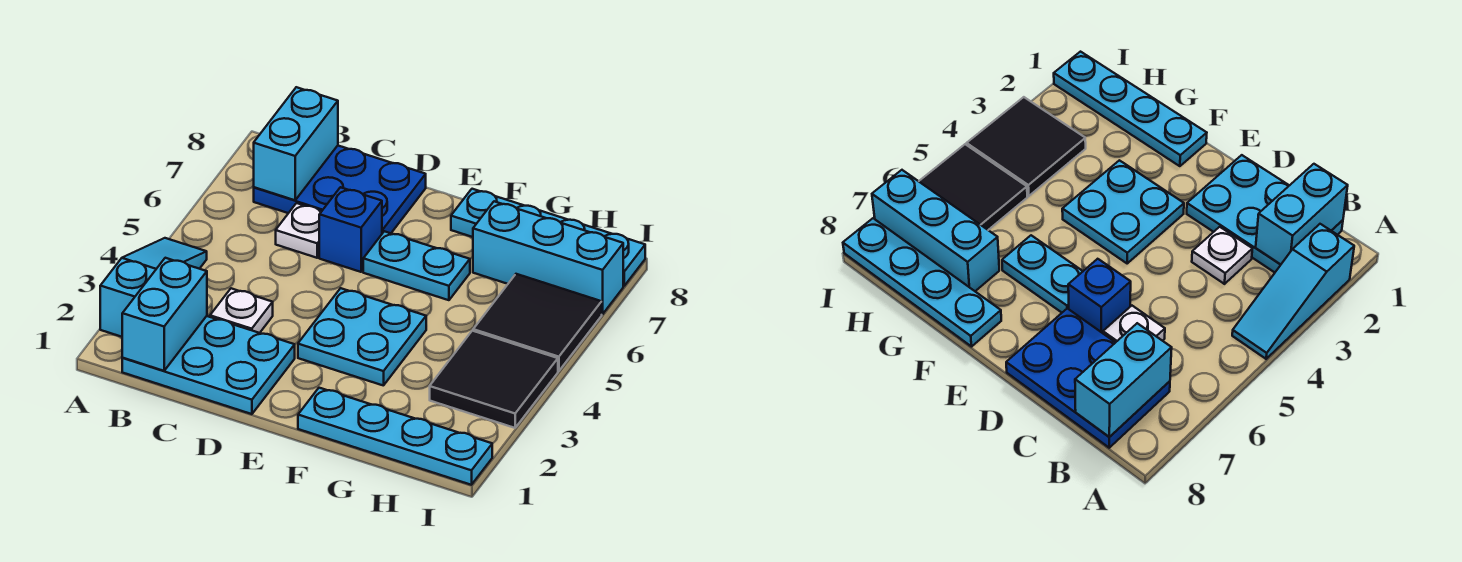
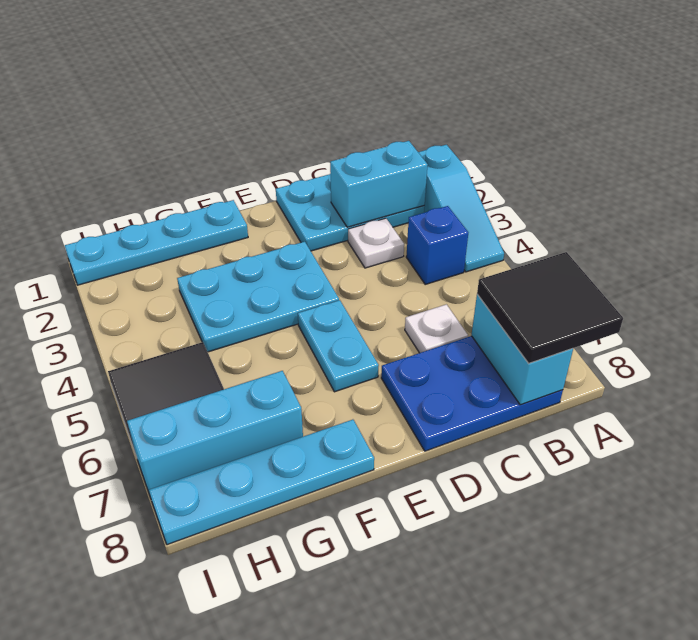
cyan brick B1:B2 level 2 -> cyan brick B2:C2 level 2
blue brick D6 level 1 -> blue brick B4 level 1
cyan plate E3:F4 level 1 -> cyan plate E3:G4 level 1
cyan plate E6:F6 level 1 -> cyan plate E5:E6 level 1
black tile H3:I4 level 1 -> black tile A7:B8 level 3

